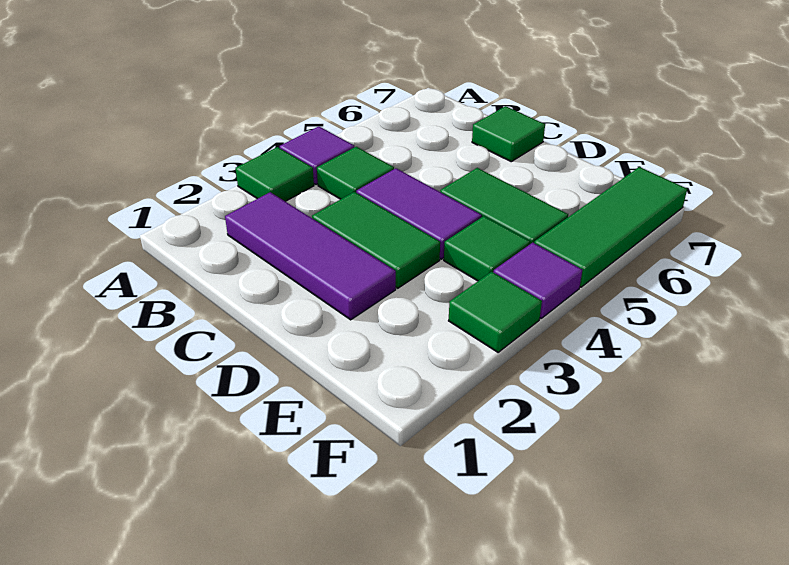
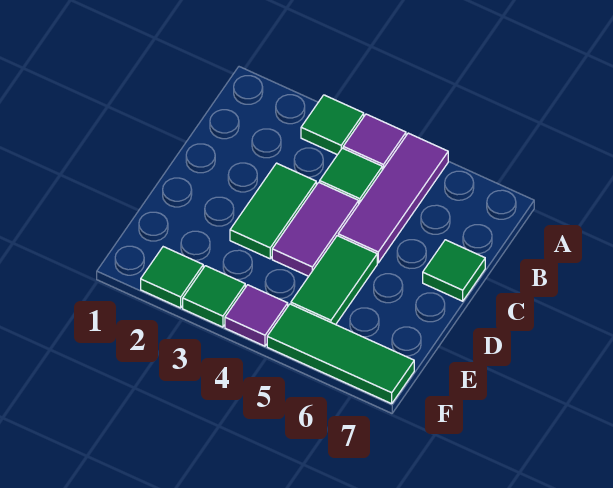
purple tile B2:D2 level 1 -> purple tile A5:C5 level 1
green tile E4 level 1 -> green tile F2 level 1

